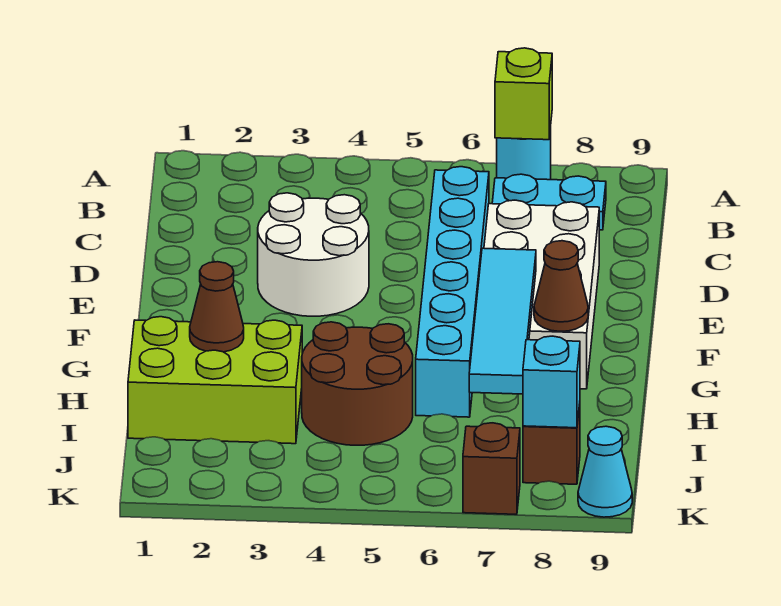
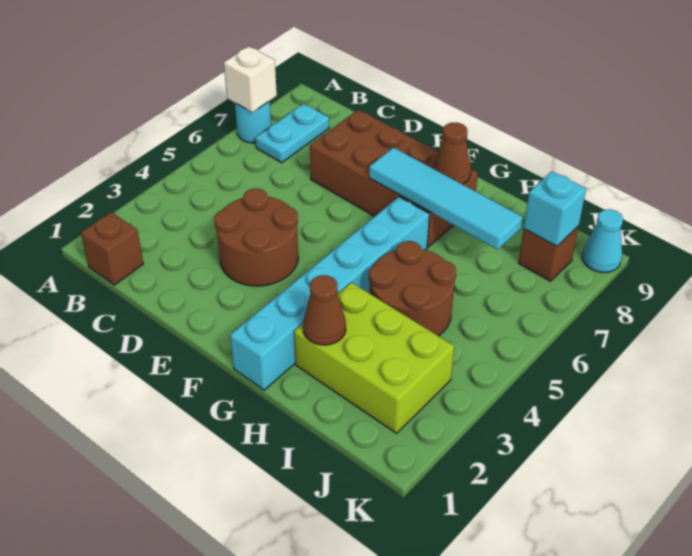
lime brick A7 level 2 -> white brick A7 level 2
cyan brick C6:H6 level 1 -> cyan brick G1:G6 level 1
white round brick D3:E4 level 1 -> brown round brick D3:E4 level 1
white brick D7:G8 level 1 -> brown brick D7:G8 level 1
lime brick H1:I3 level 1 -> lime brick H2:J3 level 1
brown brick K7 level 1 -> brown brick B1 level 1

